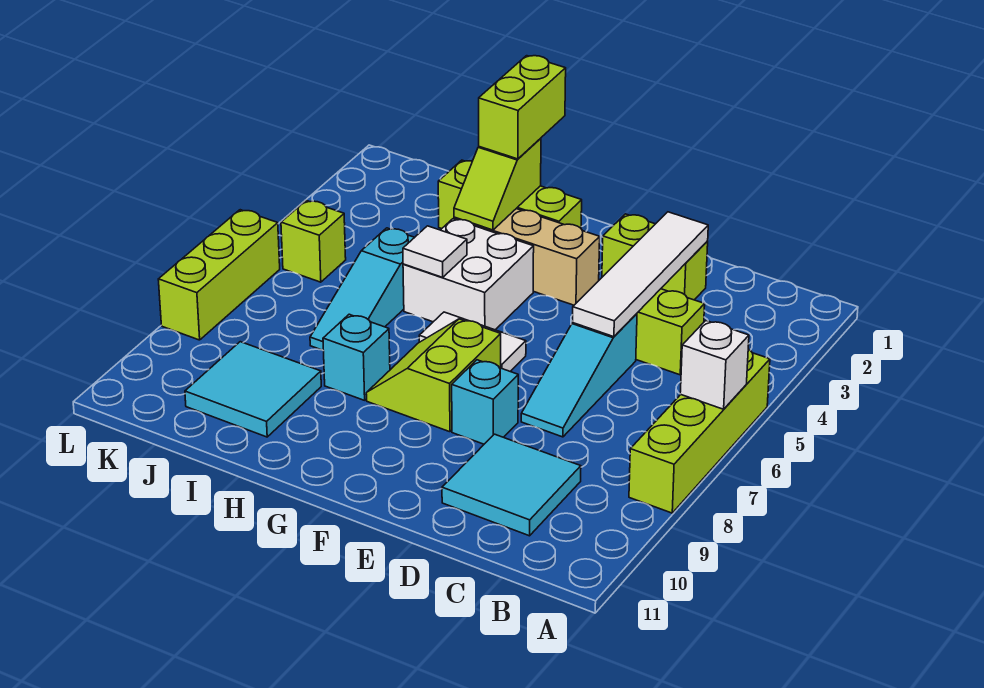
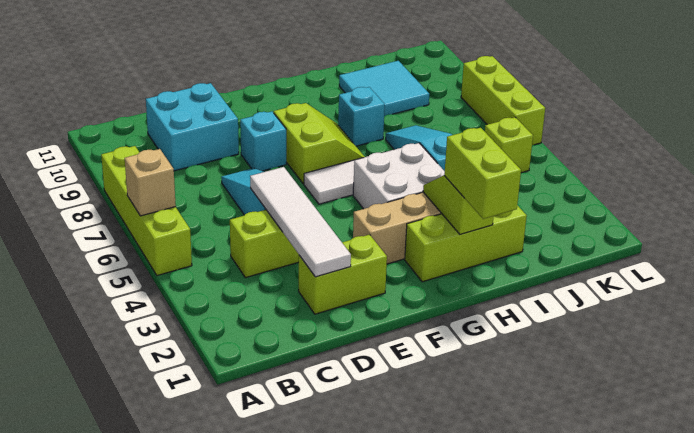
white brick A6 level 2 -> tan brick A6 level 2
cyan tile C9:D10 level 1 -> cyan brick C9:D10 level 1
white tile H5 level 2 -> none

